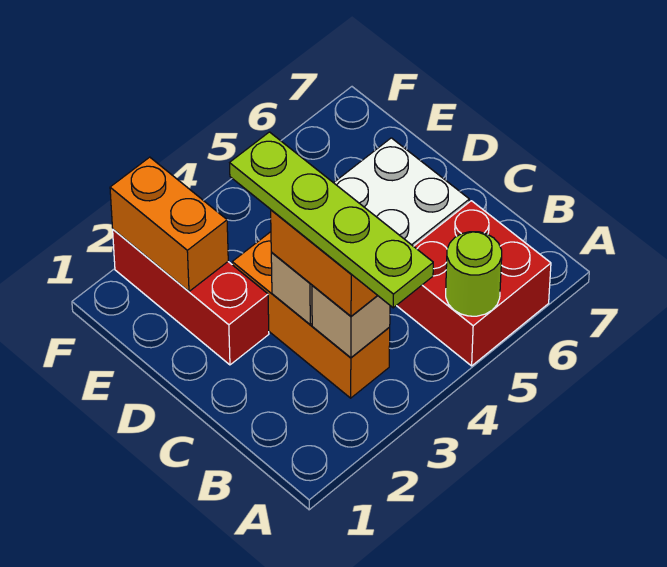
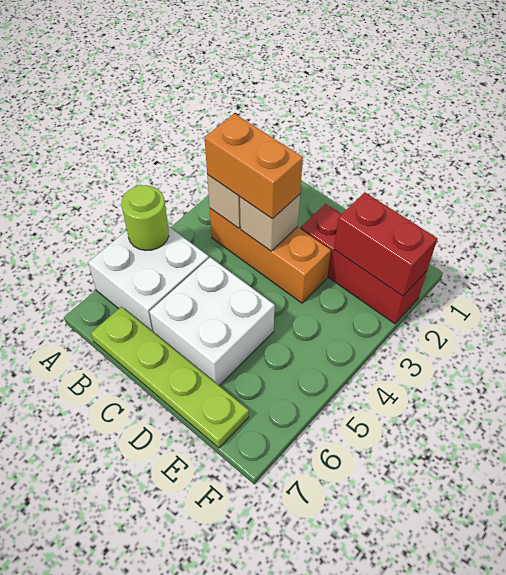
lime plate A3:D3 level 4 -> lime plate B7:E7 level 1
red brick A5:B6 level 1 -> white brick A5:B6 level 1
orange brick E2:F2 level 2 -> red brick E2:F2 level 2

